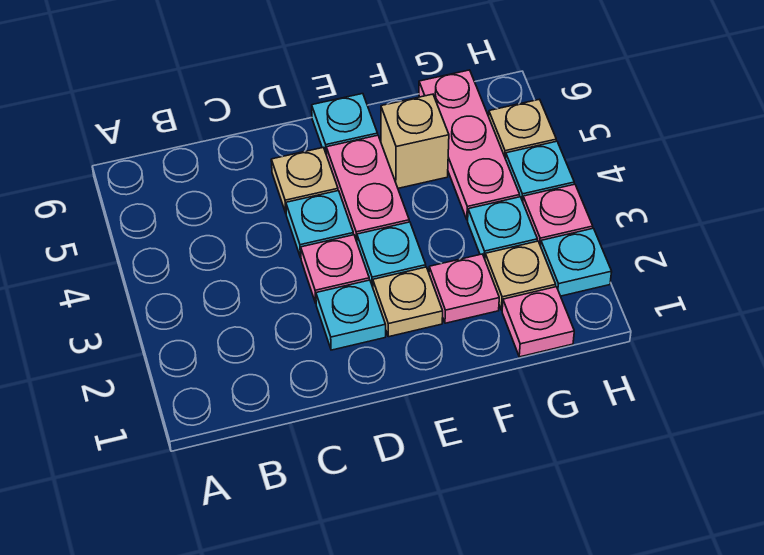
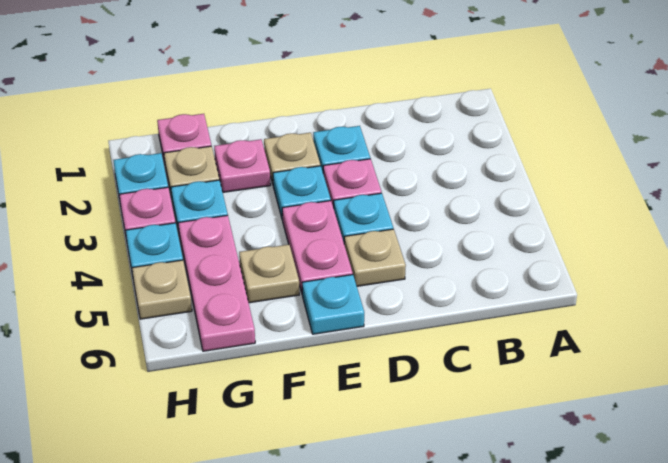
tan brick F5 level 1 -> tan plate F5 level 1

